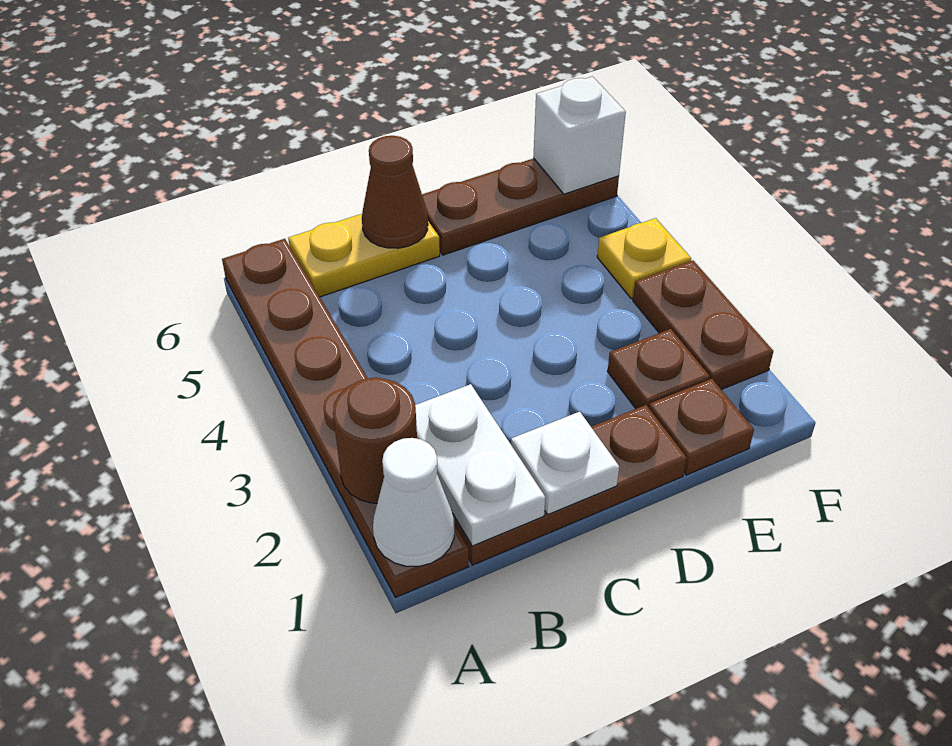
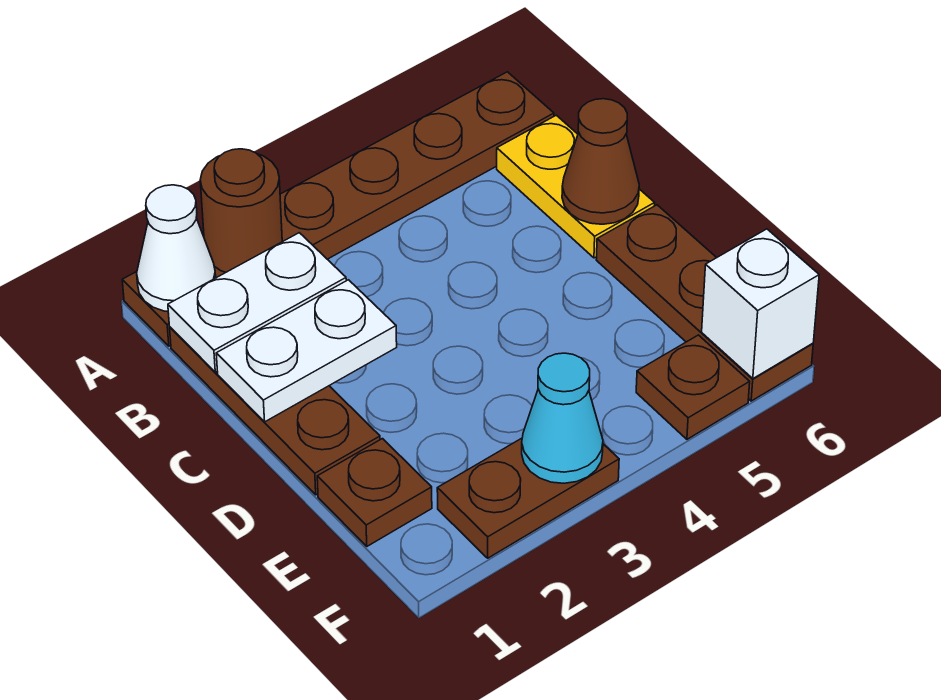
white plate C1 level 2 -> white plate C1:C2 level 2
brown plate E2 level 1 -> brown plate F5 level 1
none -> cyan cone F3 level 2
yellow plate F4 level 1 -> none

